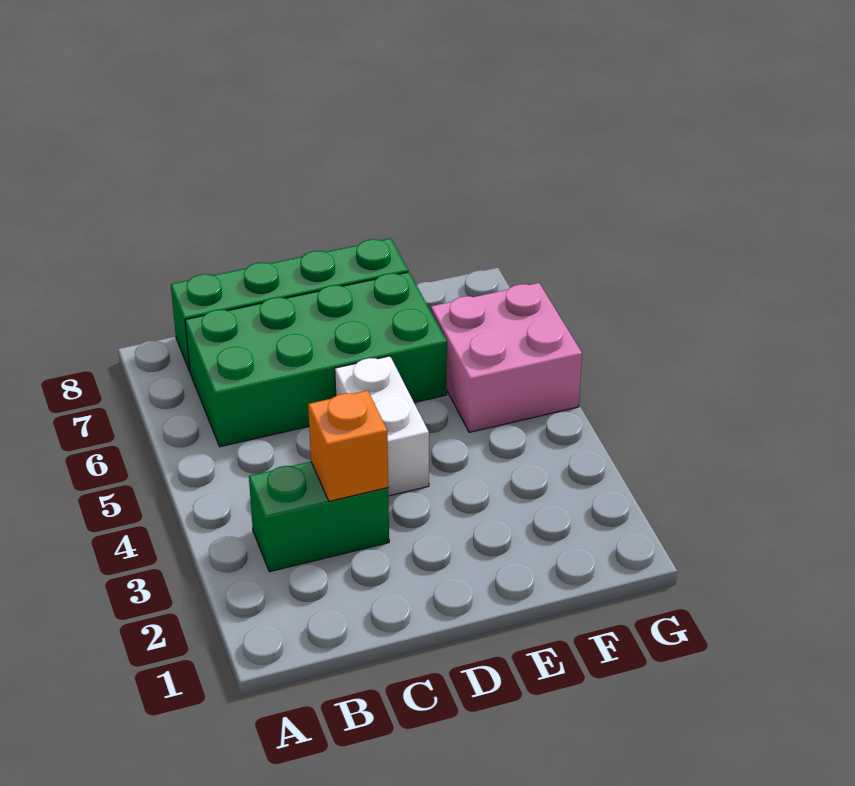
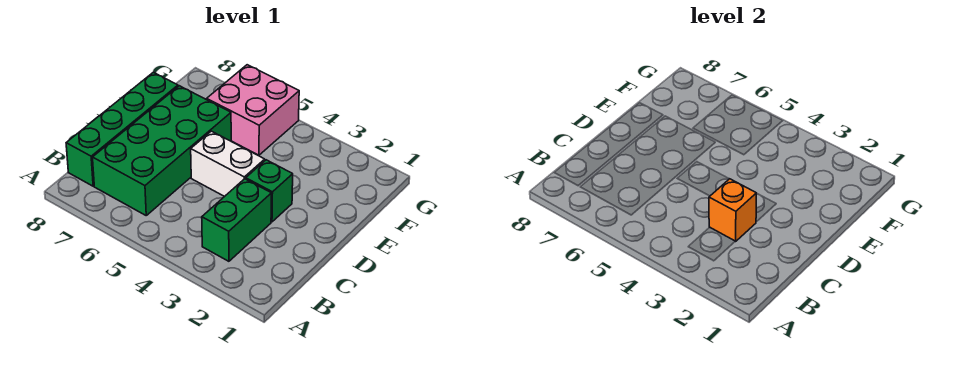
none -> green brick D3 level 1

